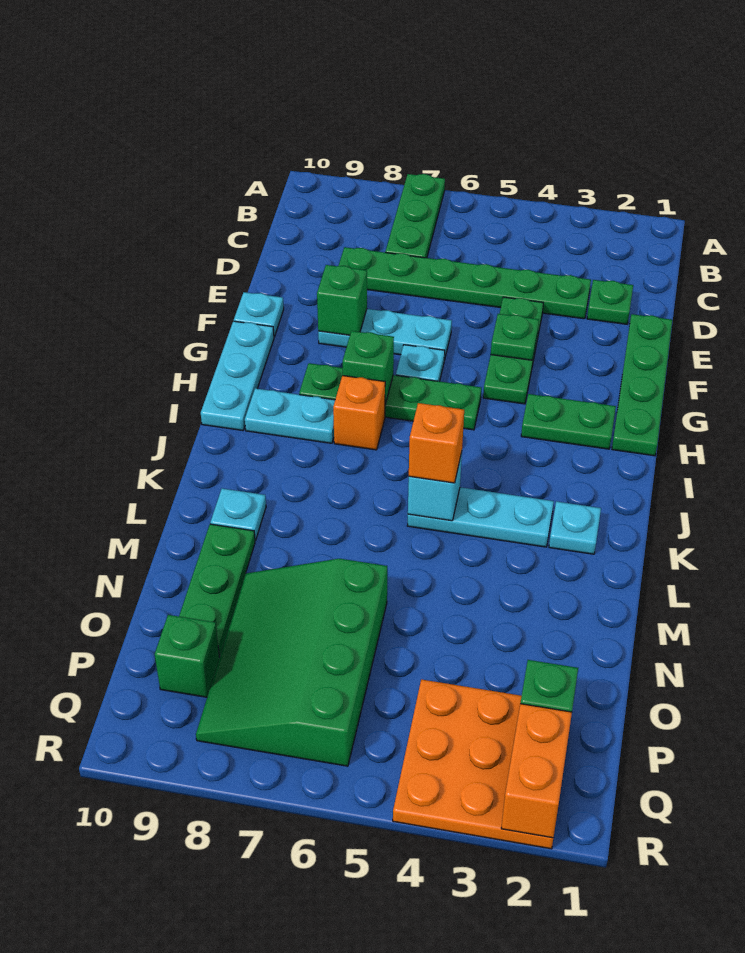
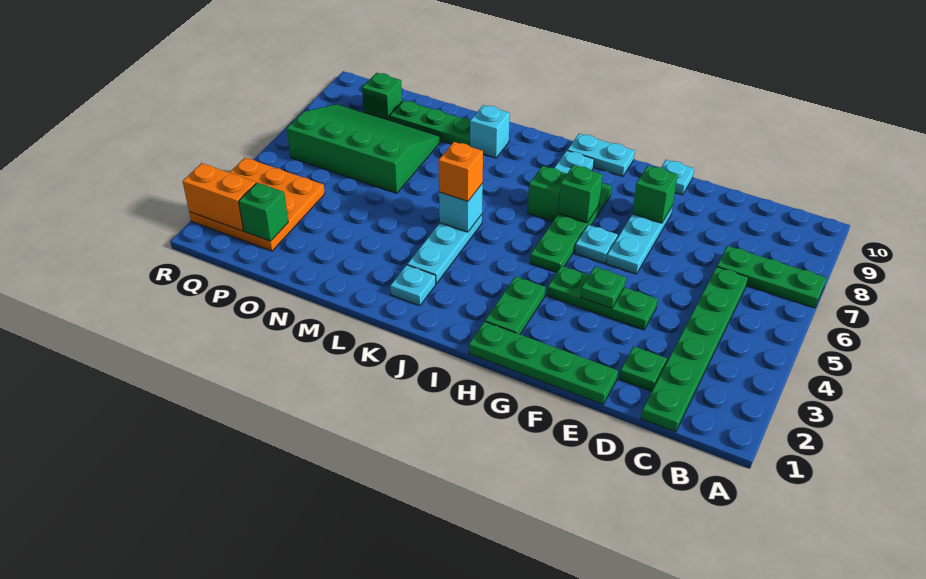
green plate D3:D8 level 1 -> green plate C1:C6 level 1
cyan plate G10:I10 level 1 -> cyan plate H10:I10 level 1
orange brick I7 level 1 -> green brick I7 level 1
cyan plate L9 level 1 -> cyan brick L9 level 1

